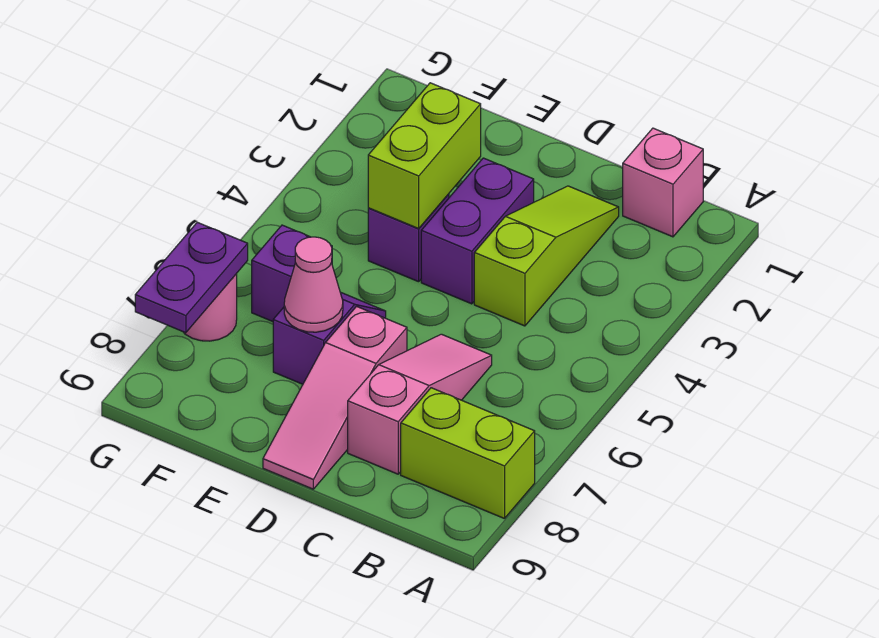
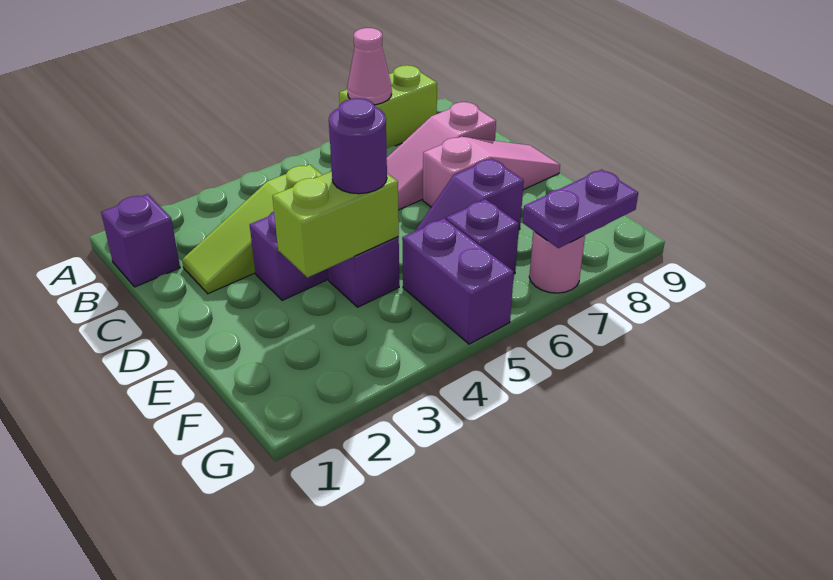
lime brick A8:B8 level 1 -> lime brick A7:A8 level 1
pink brick B1 level 1 -> purple brick B1 level 1
none -> purple round brick E4 level 3
pink cone E7 level 2 -> pink cone A7 level 2
none -> purple brick F5:G5 level 1

